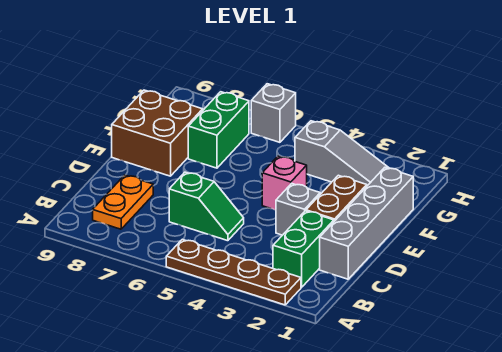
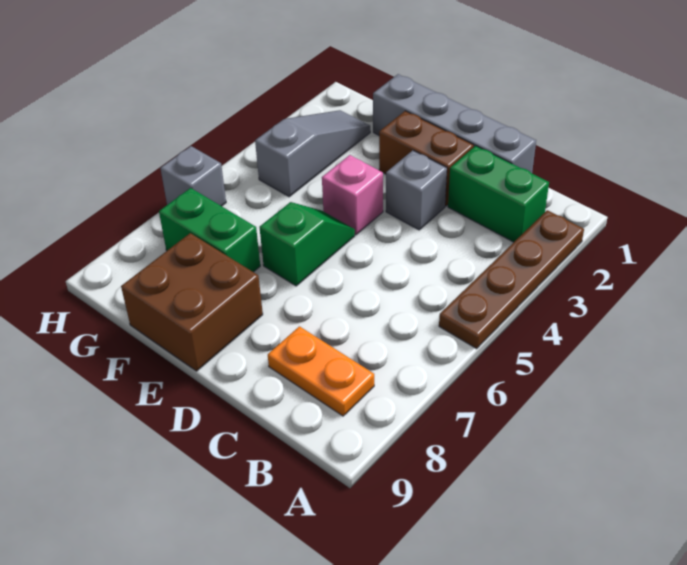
green slope C5:C6 level 1 top 6 -> green slope E5:E6 level 1 top 6

